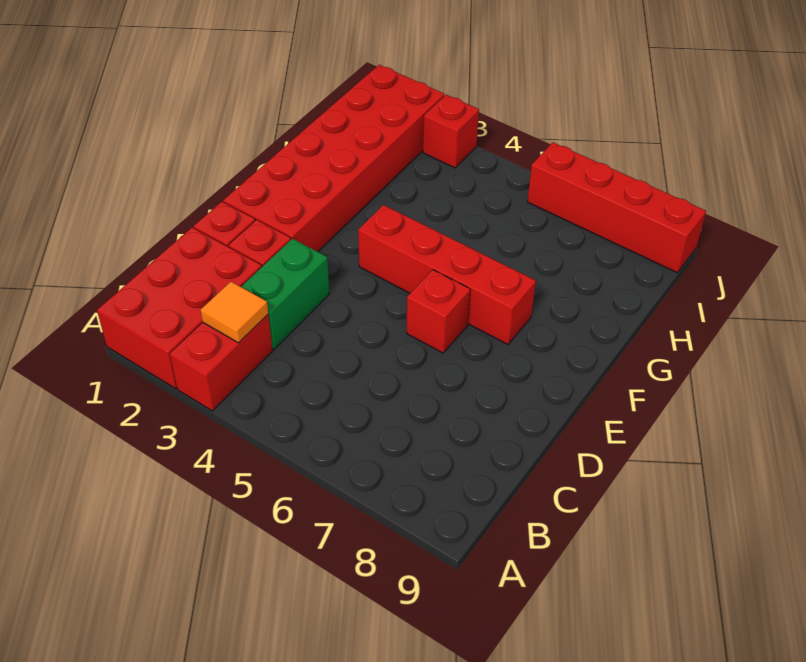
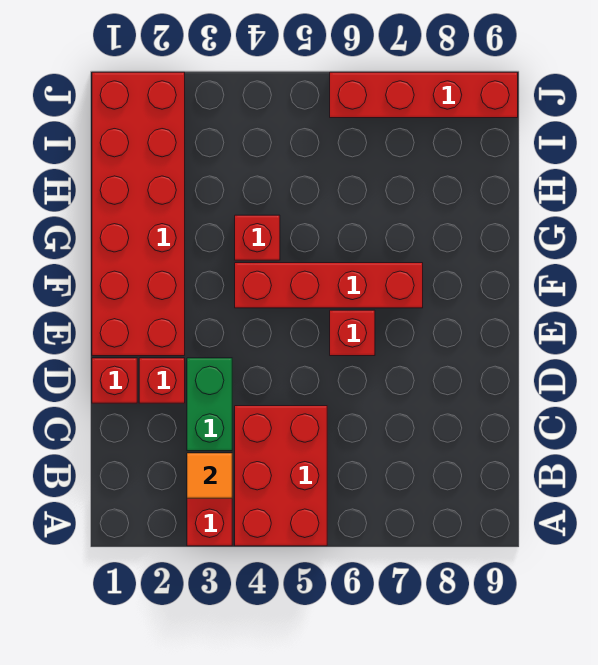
red brick A1:C2 level 1 -> red brick A4:C5 level 1
red brick J3 level 1 -> red brick G4 level 1

